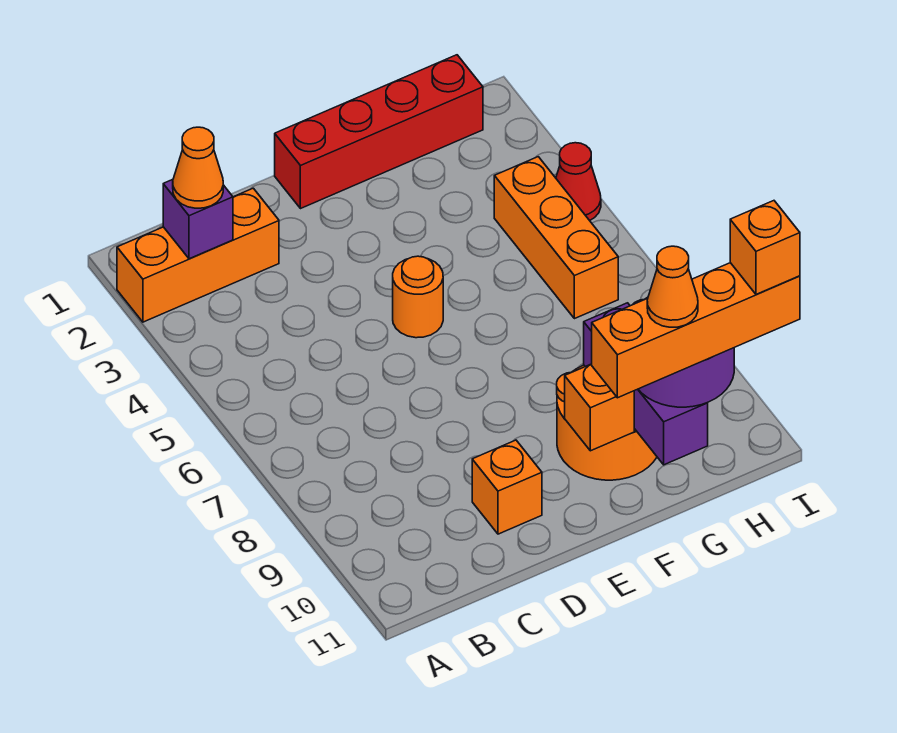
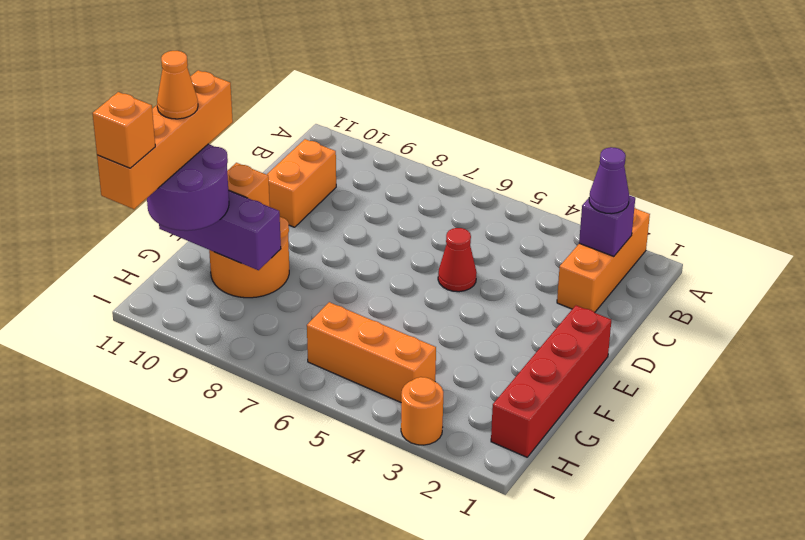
orange cone B2 level 3 -> purple cone B2 level 3
orange brick D10 level 1 -> orange brick C10:D10 level 1
orange round brick E5 level 1 -> orange round brick I3 level 1
red cone I4 level 1 -> red cone D5 level 1

